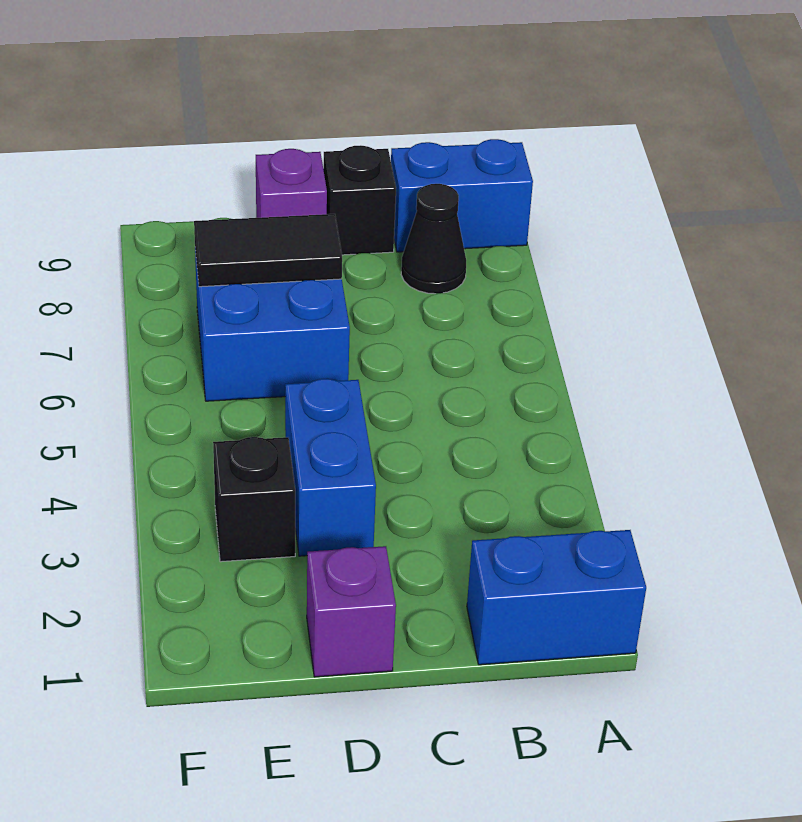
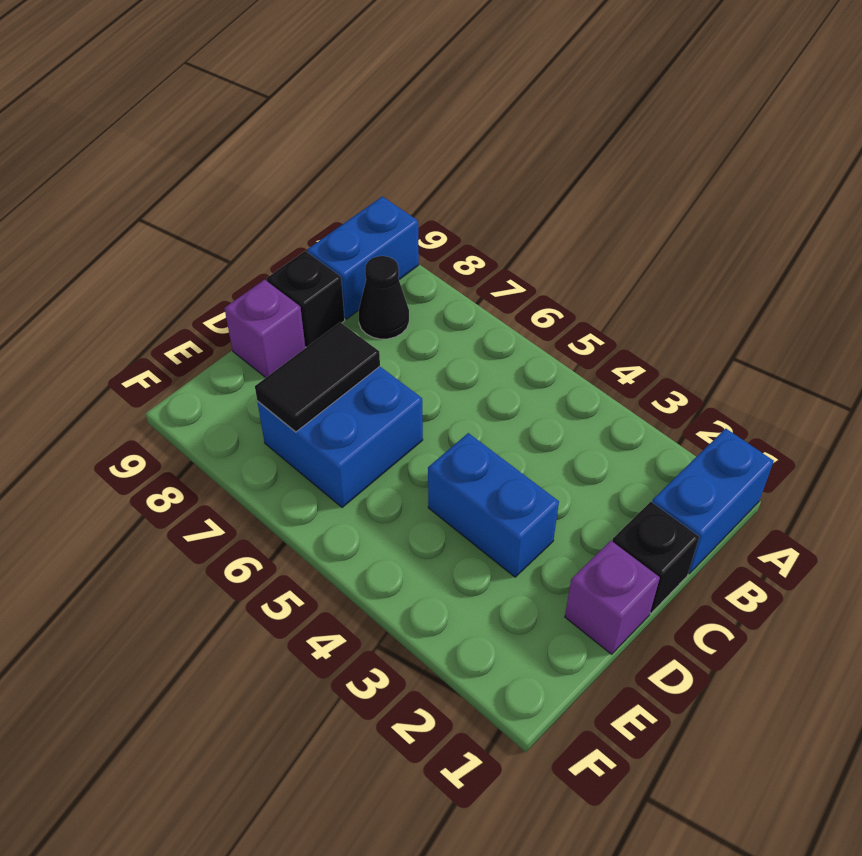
black brick E3 level 1 -> black brick C1 level 1

